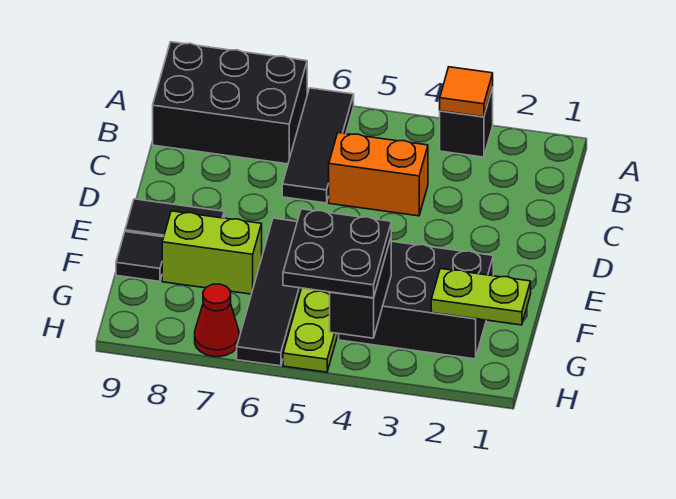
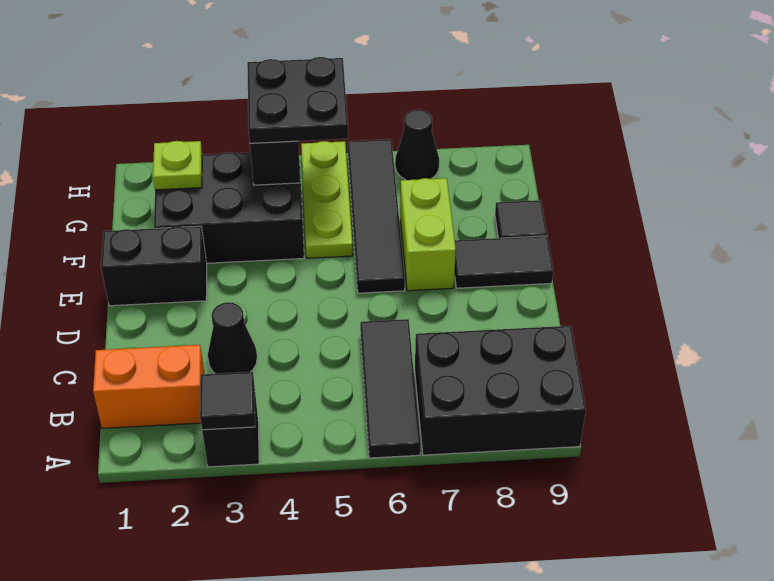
orange tile A3 level 2 -> black tile A3 level 2
none -> black cone C3 level 1
orange brick C4:C5 level 1 -> orange brick B1:B2 level 1
none -> black brick E1:E2 level 1
lime brick F7:F8 level 1 -> lime brick E7:F7 level 1
lime plate G1:G2 level 2 -> lime plate G2 level 2
red cone H7 level 1 -> black cone H7 level 1

